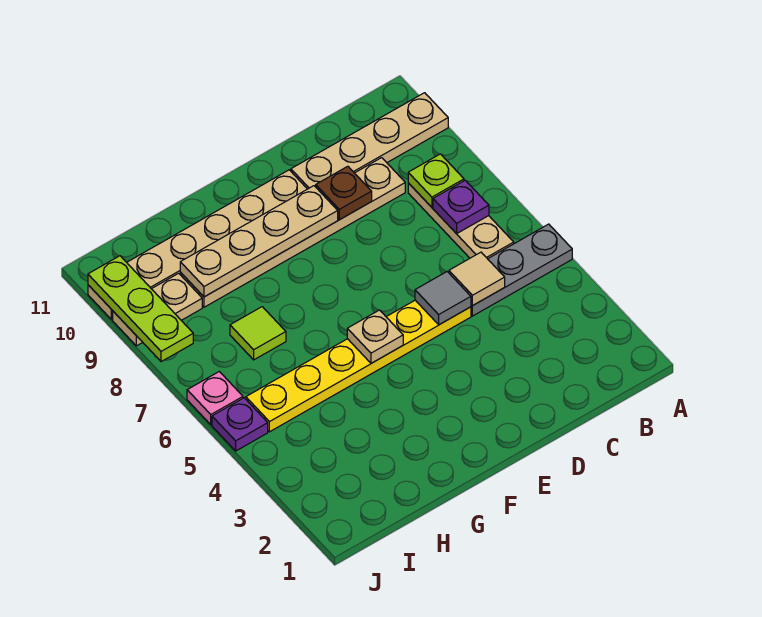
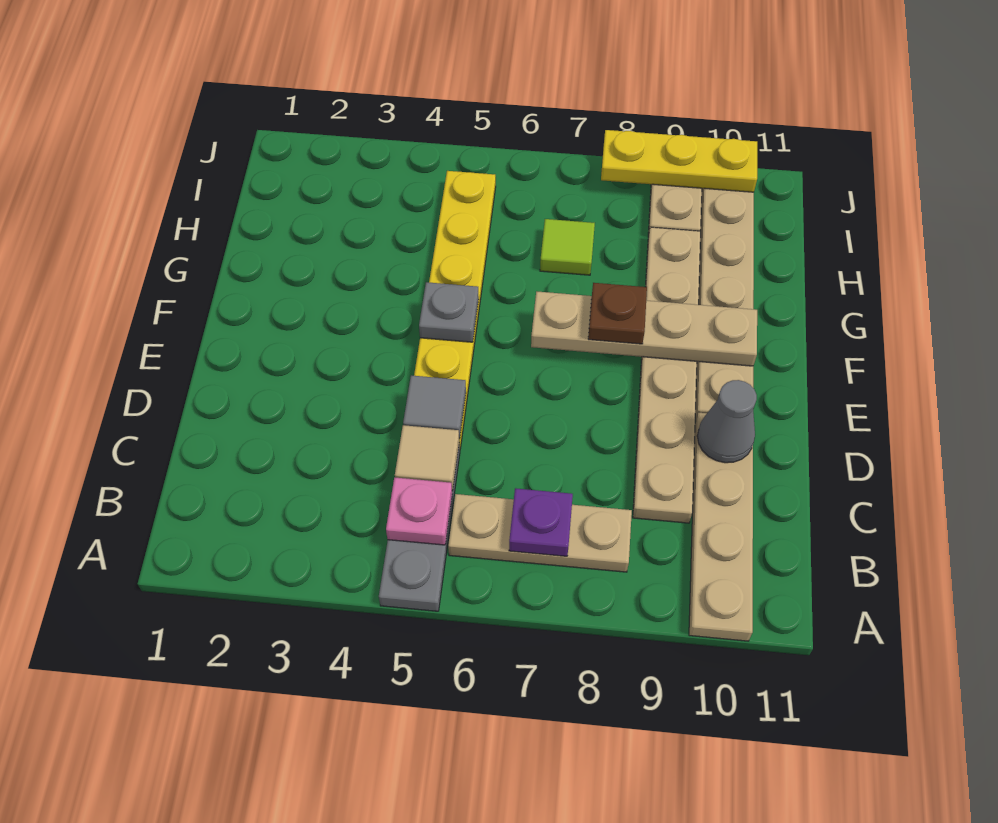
lime plate B8 level 2 -> none
brown plate D9 level 2 -> brown plate F8 level 3
none -> grey cone D10 level 2
tan plate E9:H9 level 2 -> tan plate F7:F10 level 2
tan plate F5 level 2 -> grey plate F5 level 2
purple plate J5 level 1 -> none
pink plate J6 level 1 -> pink plate B5 level 2
lime plate J8:J10 level 2 -> yellow plate J8:J10 level 2

